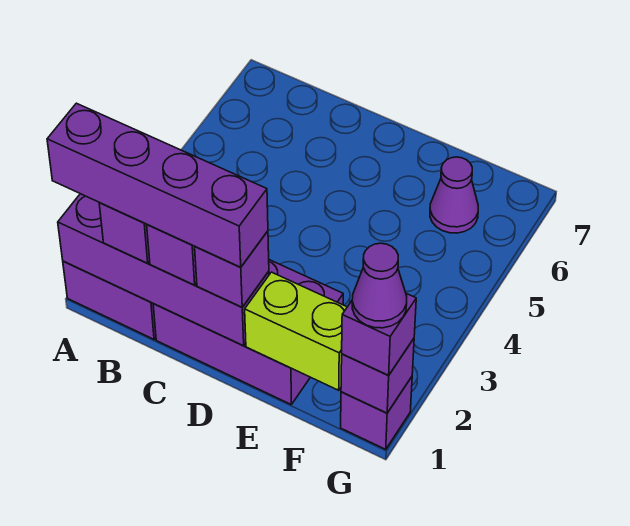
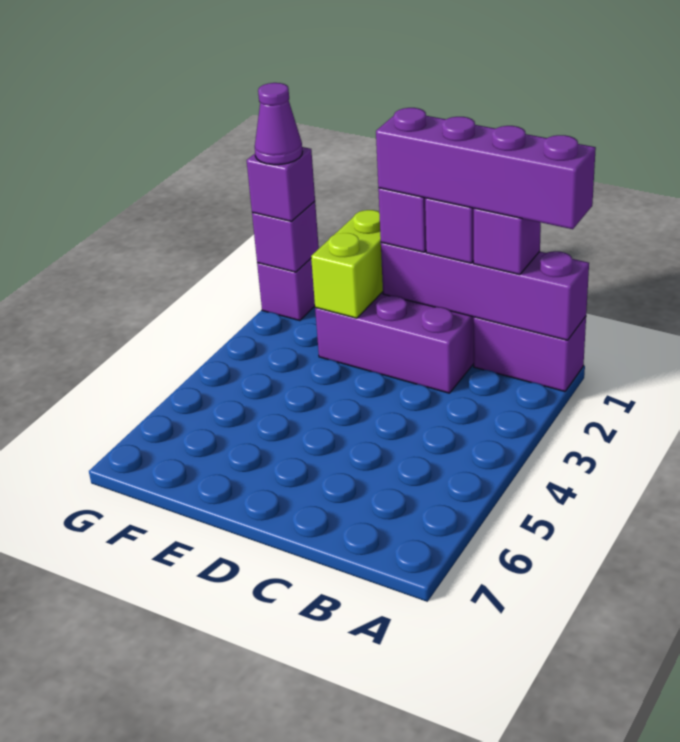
lime brick E1:F1 level 2 -> lime brick E1:E2 level 2
purple cone F6 level 1 -> none

